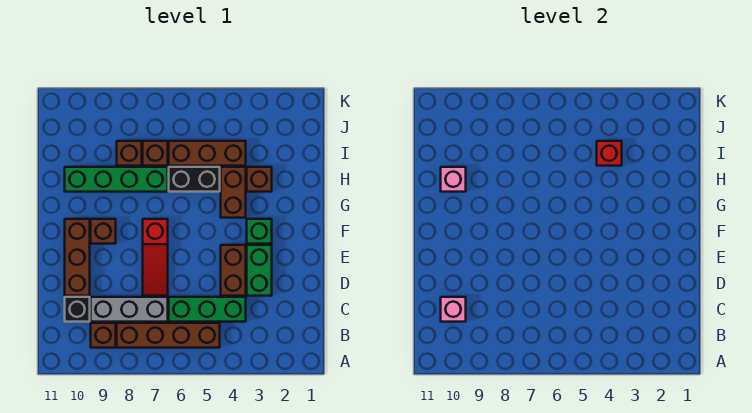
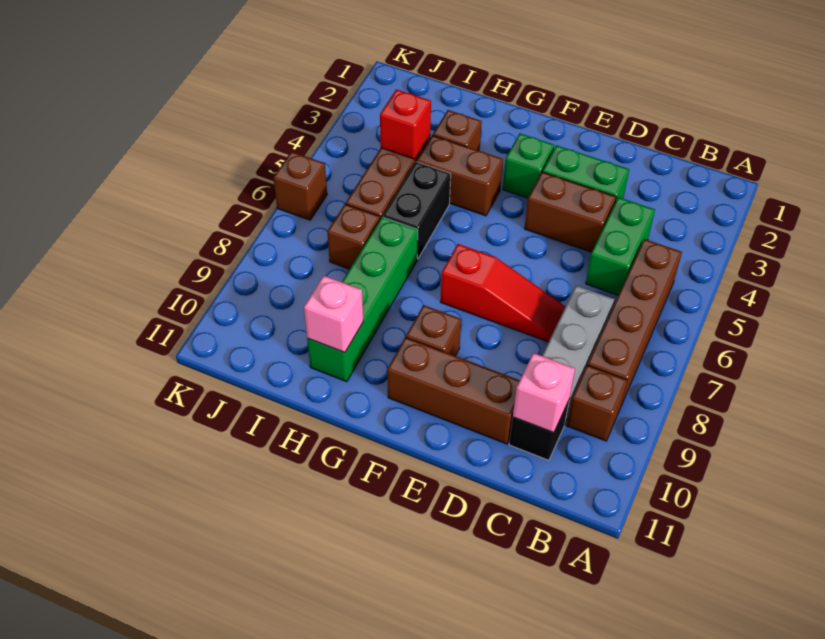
green brick C4:C6 level 1 -> green brick C4:C5 level 1
brown brick I8 level 1 -> brown brick K6 level 1

